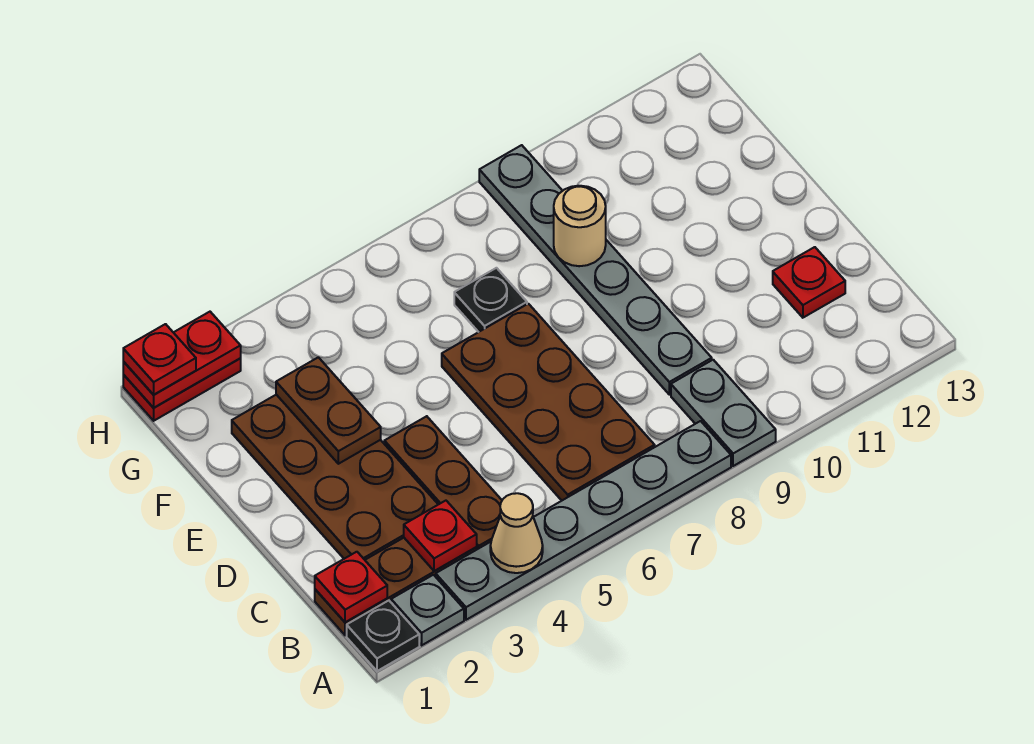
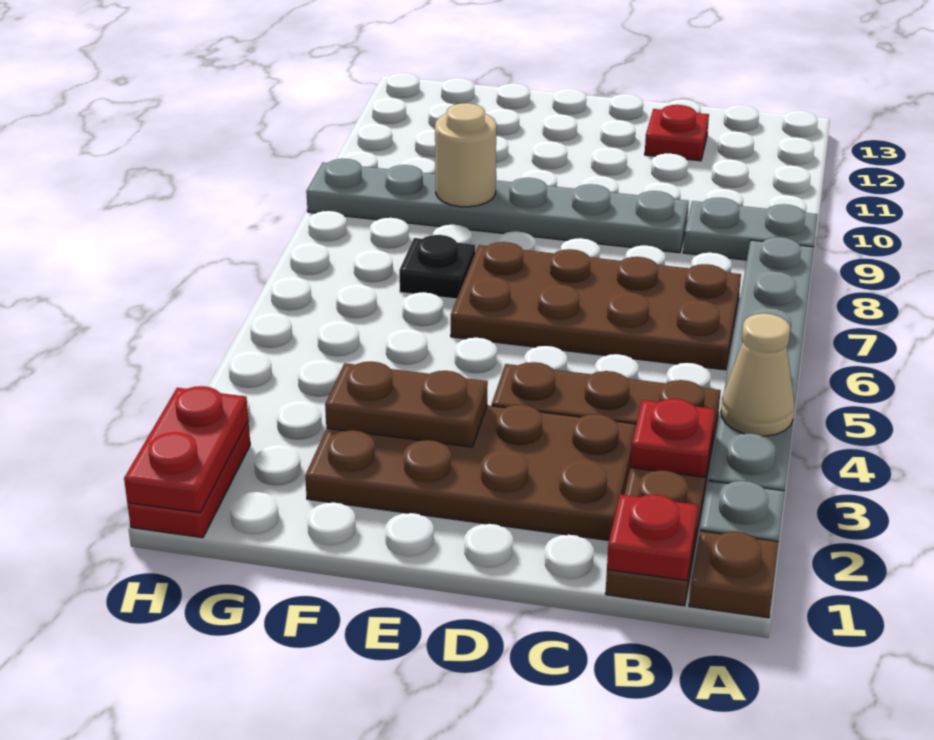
black plate A1 level 1 -> brown plate A1 level 1
red plate H1 level 3 -> none

